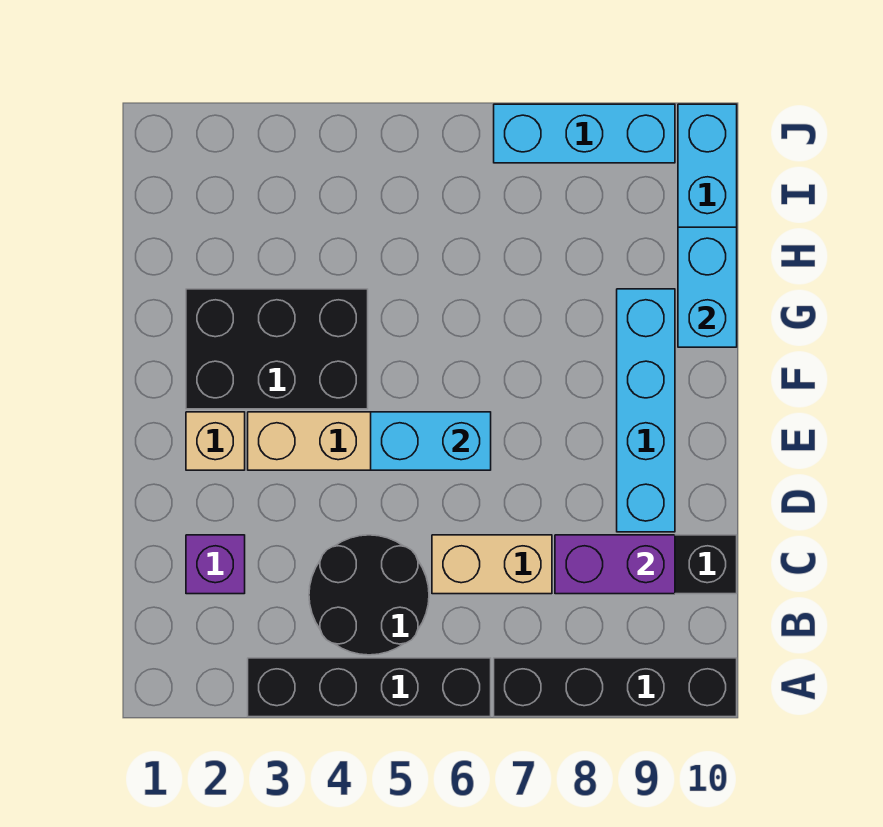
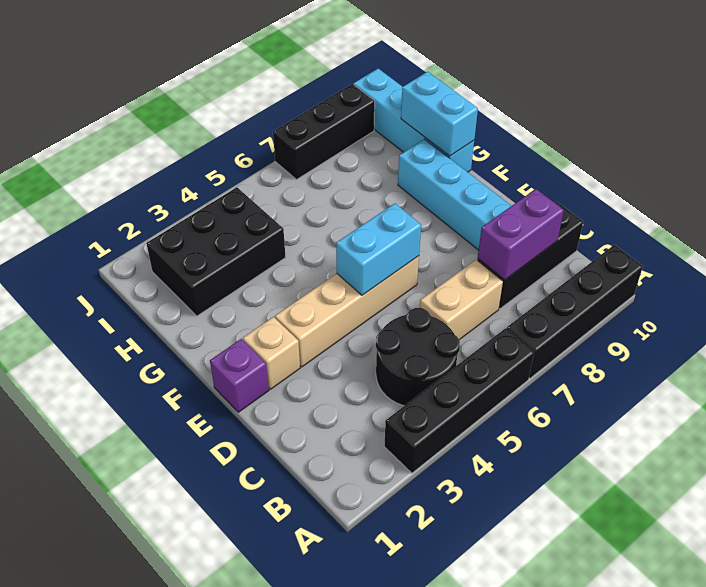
purple brick C2 level 1 -> purple brick E1 level 1
black brick F2:G4 level 1 -> black brick H2:I4 level 1
cyan brick J7:J9 level 1 -> black brick J7:J9 level 1

